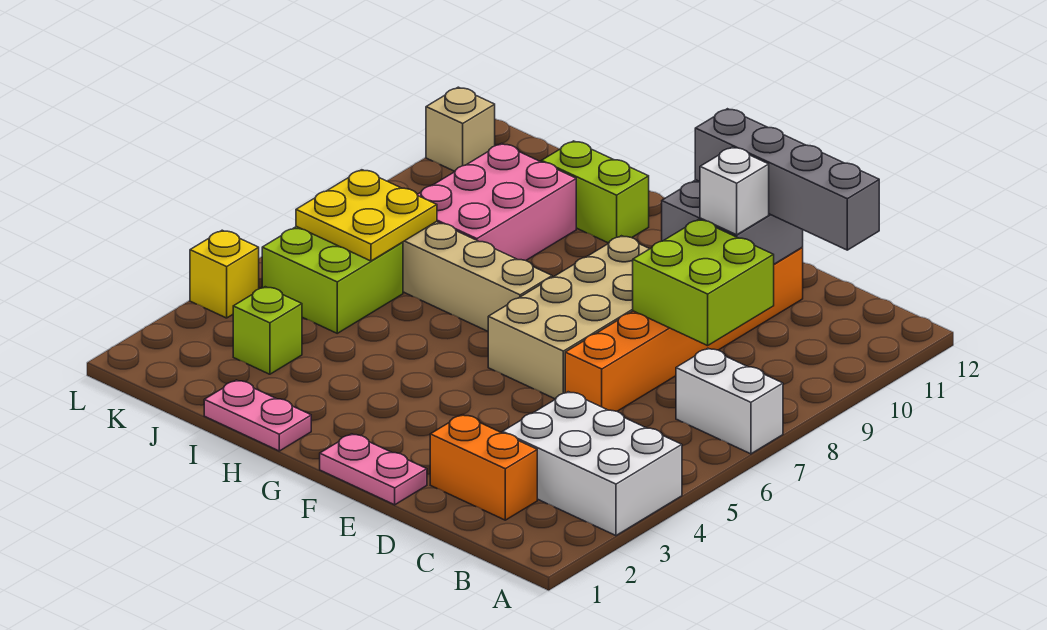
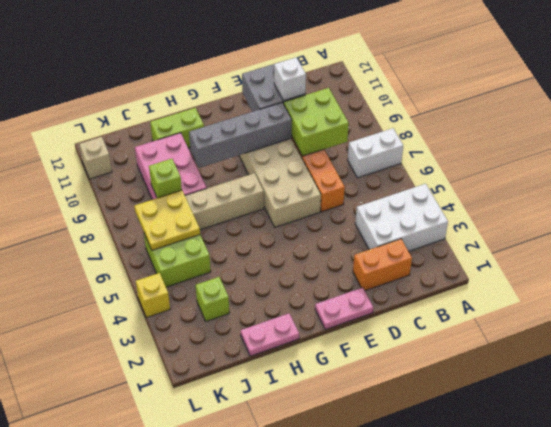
grey brick B11:E11 level 3 -> grey brick E9:H9 level 2
none -> lime brick J8 level 2

